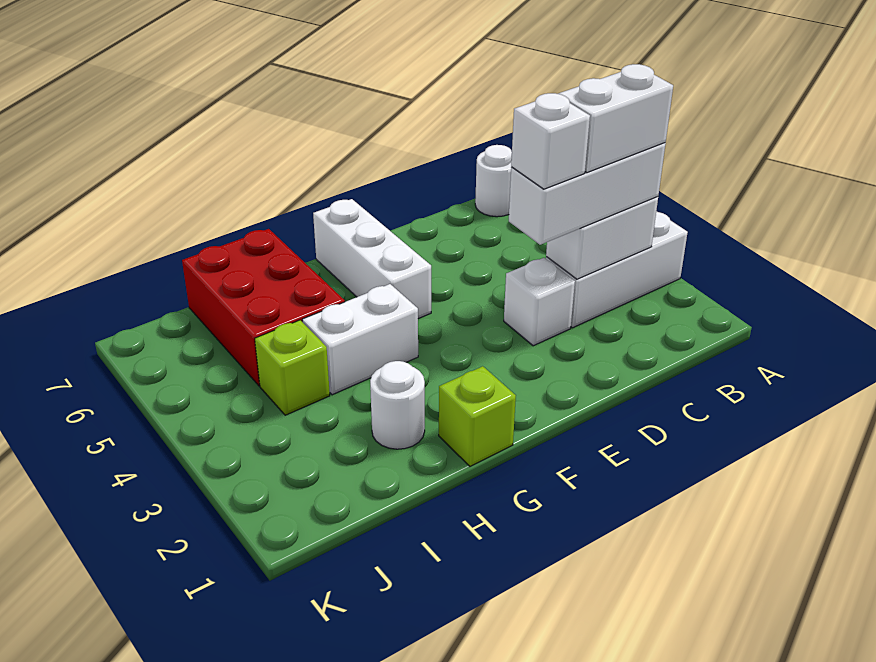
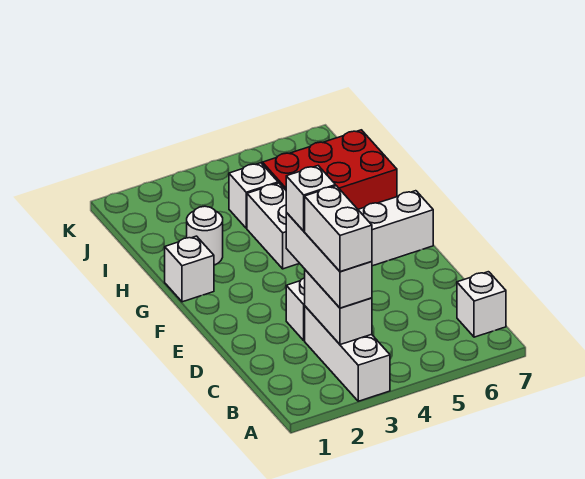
white round brick B7 level 1 -> white brick B7 level 1
lime brick G1 level 1 -> white brick G1 level 1
lime brick I4 level 1 -> white brick I4 level 1

